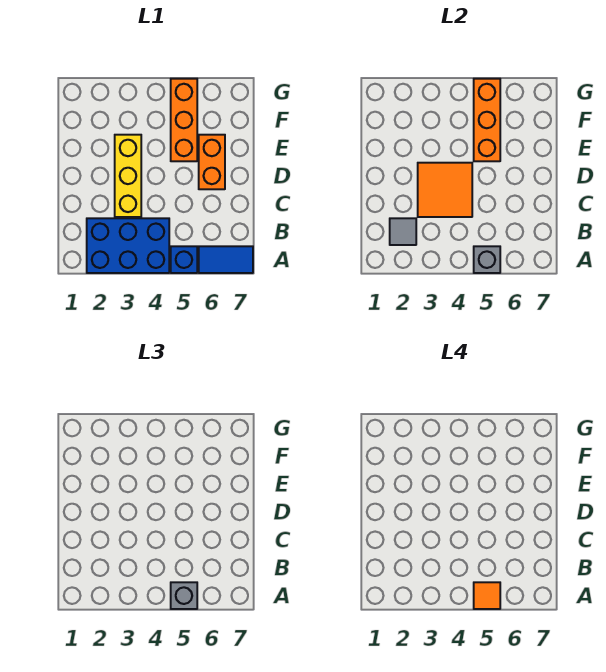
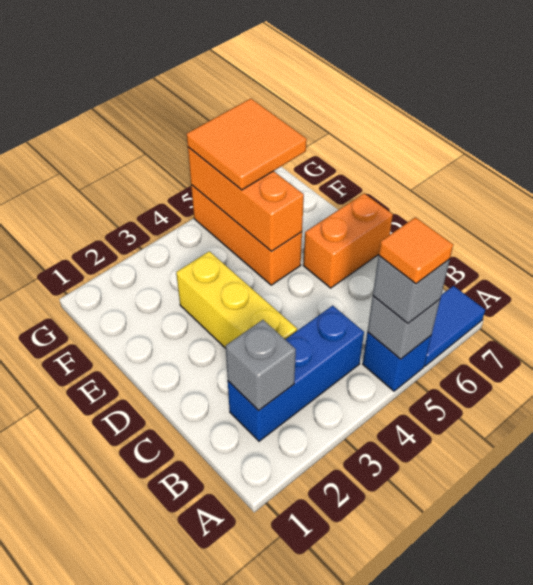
blue brick A2:B4 level 1 -> blue brick B2:B4 level 1
grey tile B2 level 2 -> grey brick B2 level 2
orange tile C3:D4 level 2 -> orange tile F5:G6 level 3
orange brick D6:E6 level 1 -> orange brick D6:D7 level 1

